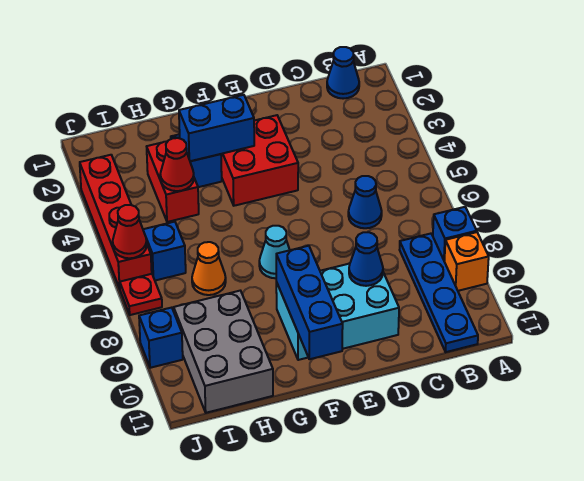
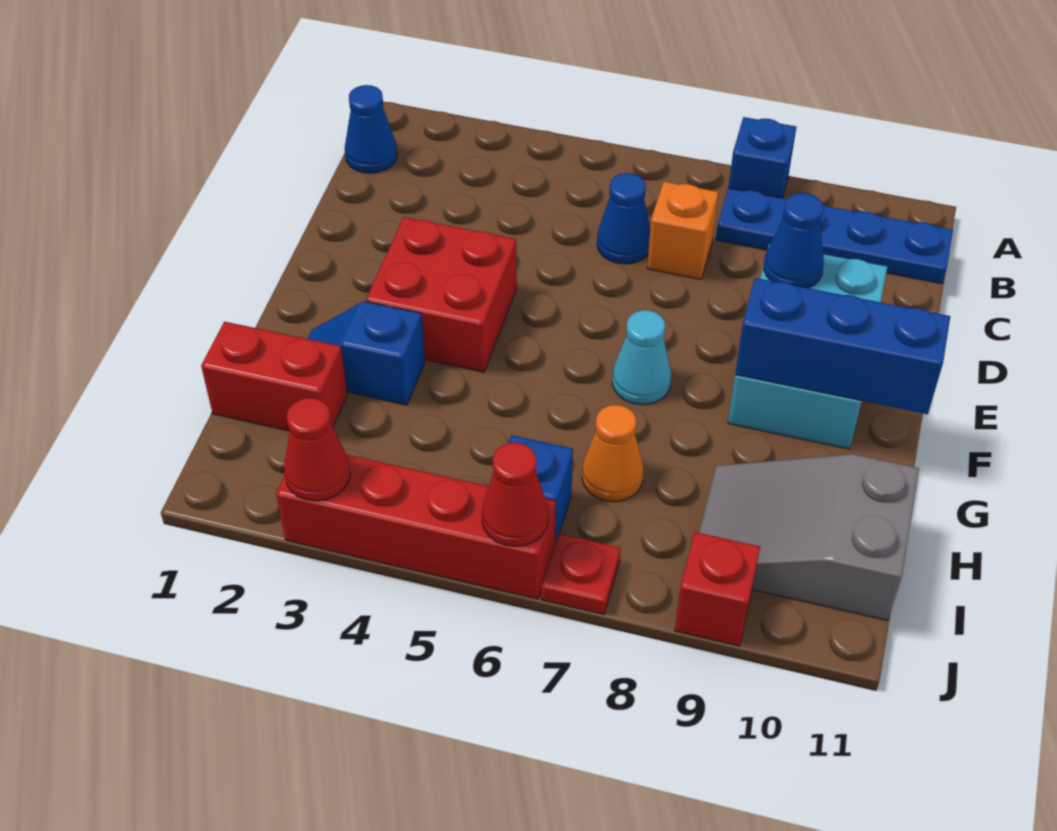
orange brick A9 level 1 -> orange brick C7 level 1
blue brick F3:G3 level 2 -> none
red brick H3:H4 level 1 -> red brick H1:H2 level 1
red cone H4 level 2 -> red cone J3 level 2
grey brick H9:I11 level 1 -> grey slope H9:I11 level 1 top 11
blue brick J9 level 1 -> red brick J9 level 1

